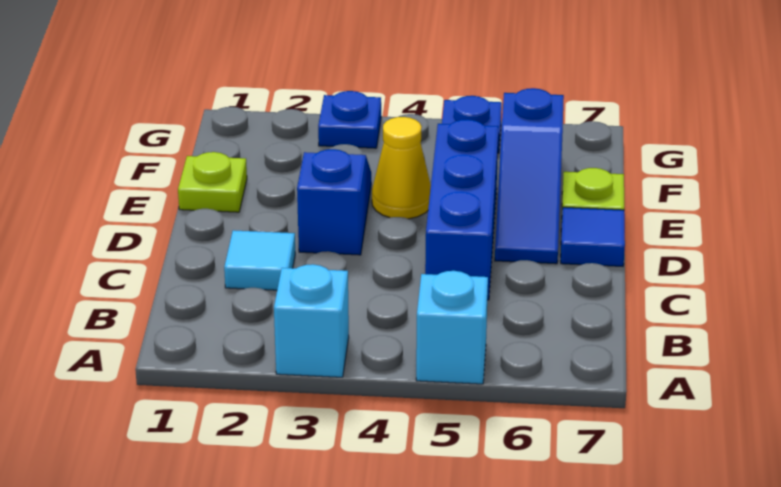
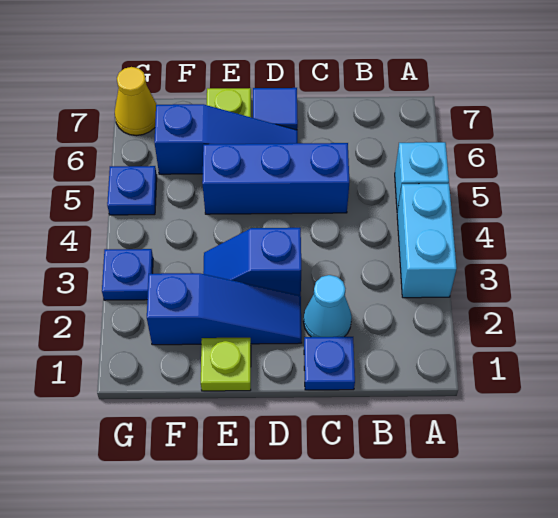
cyan brick A3 level 1 -> cyan brick A3:A4 level 1
none -> blue plate C1 level 1
cyan tile C2 level 1 -> cyan cone C2 level 1
none -> blue slope D2:F2 level 1 top F
yellow cone E4 level 1 -> yellow cone G7 level 1

